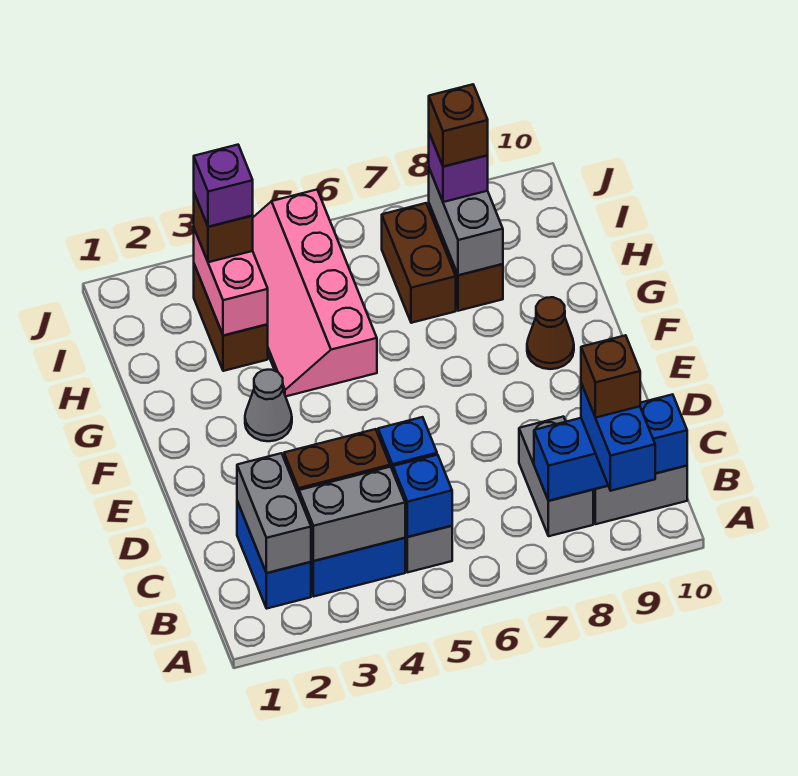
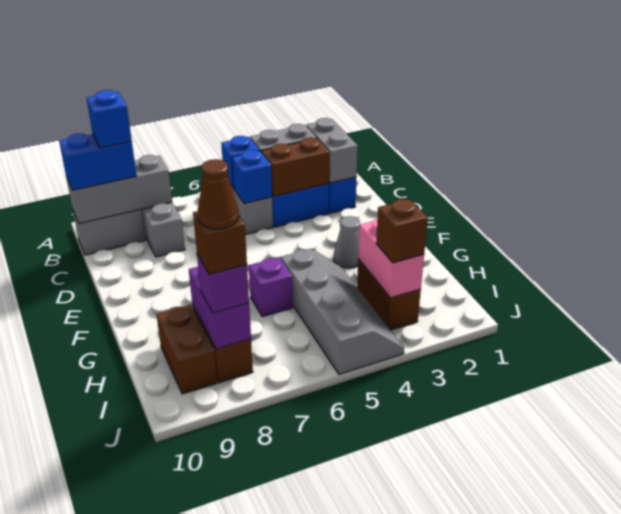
blue brick A9:B9 level 3 -> blue brick B9:B10 level 3
blue brick B8:B10 level 2 -> grey brick B8:B10 level 2
brown brick B9 level 4 -> blue brick B9 level 4
brown cone F9 level 1 -> brown cone I8 level 5
pink slope G4:J5 level 1 top 5 -> grey slope G4:J5 level 1 top 5
brown brick H7:I7 level 1 -> brown brick H9:I9 level 1
grey brick H8:I8 level 2 -> purple brick H8:I8 level 2
purple brick I3 level 4 -> purple brick G6 level 1

